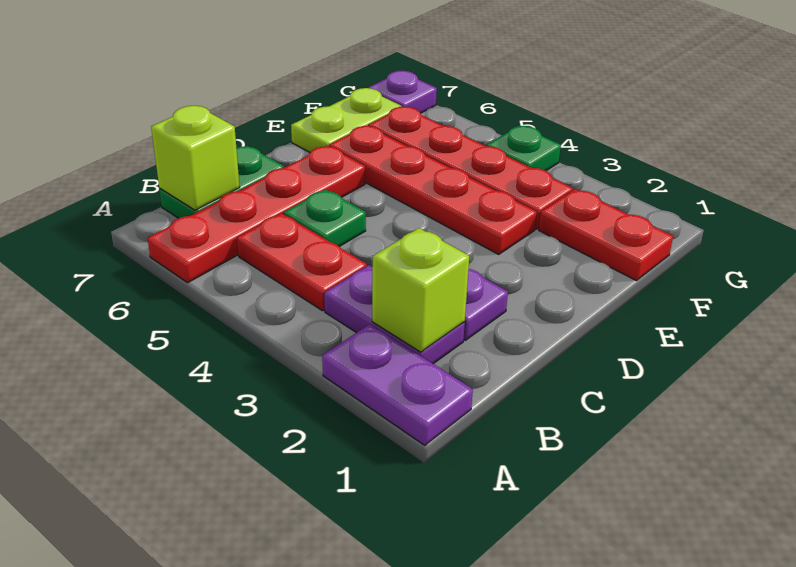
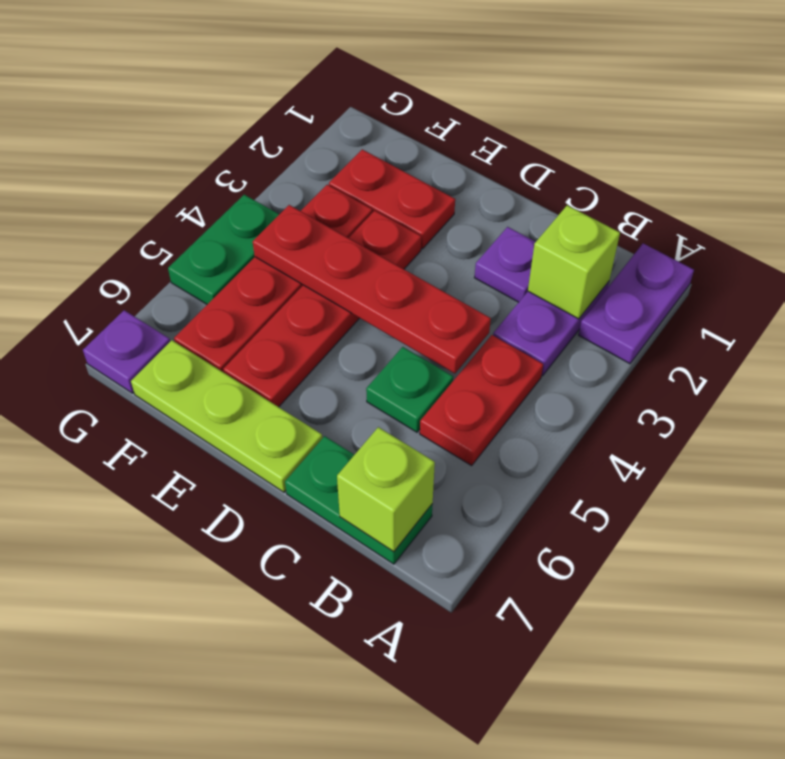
red plate A6:D6 level 1 -> red plate C4:F4 level 2
lime plate E7:F7 level 1 -> lime plate D7:F7 level 1
red plate F1:F2 level 1 -> red plate E2:F2 level 1
green plate G4 level 1 -> green plate G4:G5 level 1

